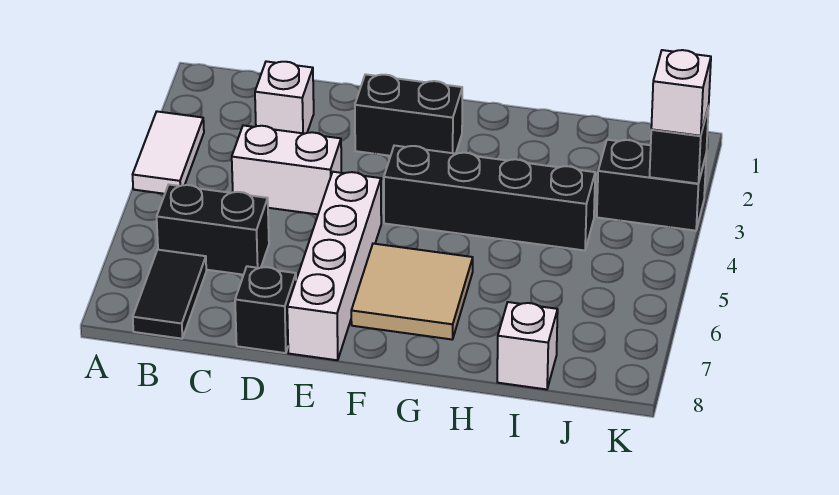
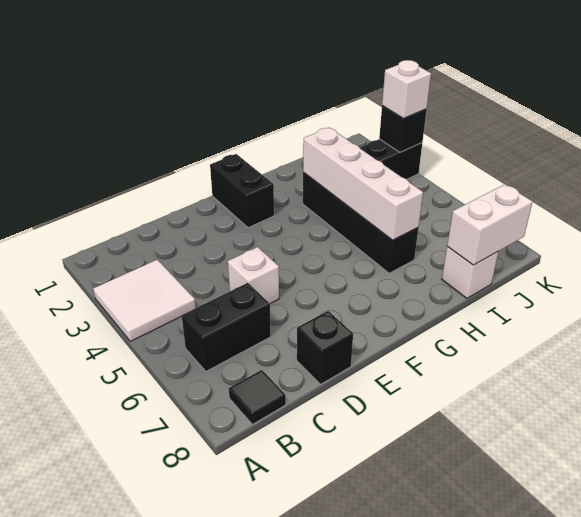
white tile A3:A4 level 1 -> white tile A3:B4 level 1
black tile B7:B8 level 1 -> black tile B8 level 1
white brick C2 level 1 -> white brick D5 level 1
white brick C4:D4 level 1 -> white brick I8:J8 level 2
black brick E2:F2 level 1 -> black brick F1:F2 level 1
white brick E5:E8 level 1 -> white brick H3:H6 level 2
black brick F4:I4 level 1 -> black brick H3:H6 level 1
tan tile F6:G7 level 1 -> none

